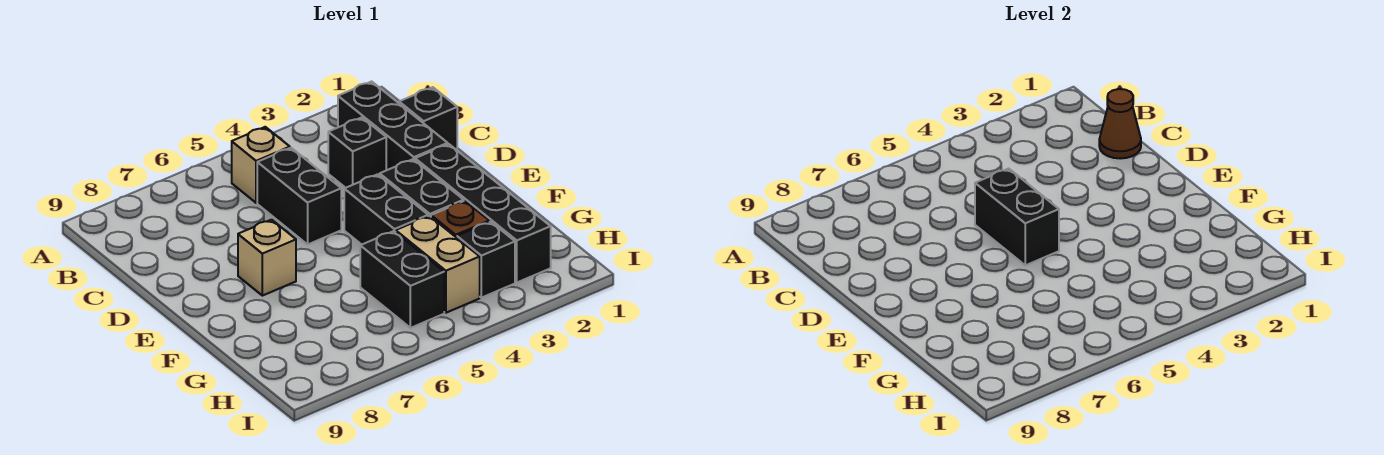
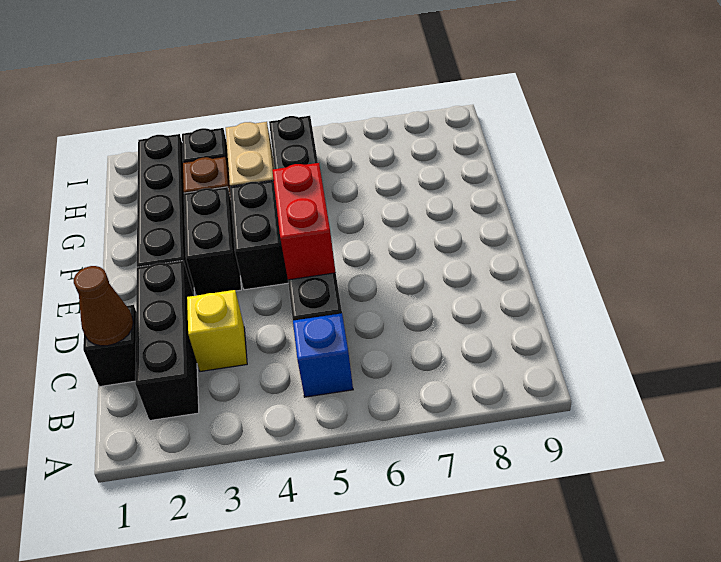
tan brick B5 level 1 -> blue brick B5 level 1
black brick C3 level 1 -> yellow brick C3 level 1
black brick D5:E5 level 2 -> red brick D5:E5 level 2
tan brick E7 level 1 -> none

